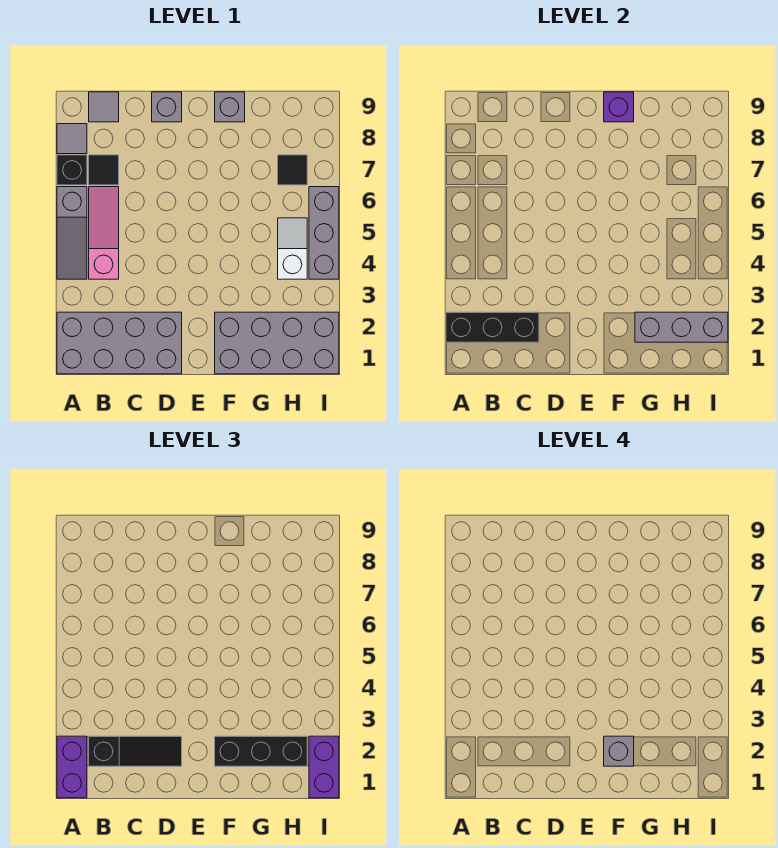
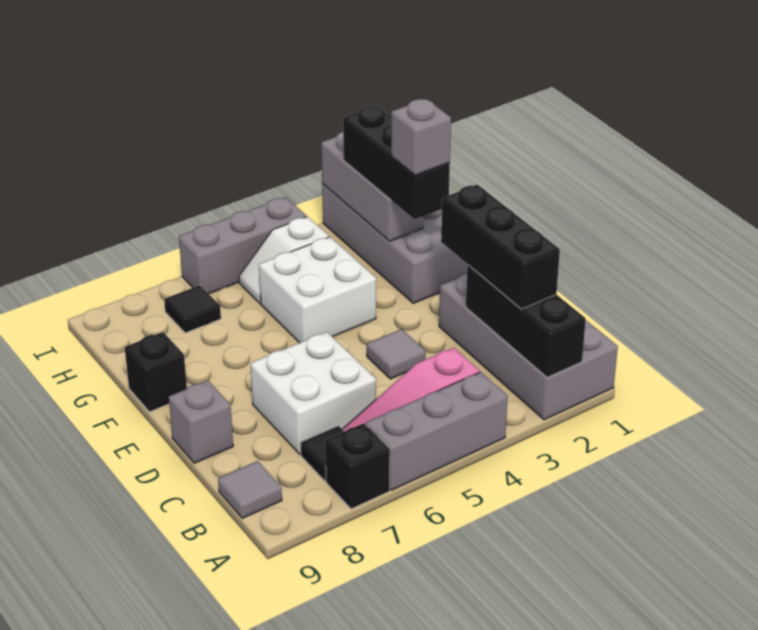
purple brick A1:A2 level 3 -> none
grey slope A4:A6 level 1 top 6 -> grey brick A4:A6 level 1
grey tile A8 level 1 -> grey tile D4 level 1
black slope B2:D2 level 3 top B -> black brick B2:D2 level 3
none -> white brick C6:D7 level 1
none -> white brick F4:G5 level 1
grey brick F9 level 1 -> black brick F9 level 1
purple brick F9 level 2 -> none
purple brick I1:I2 level 3 -> none

